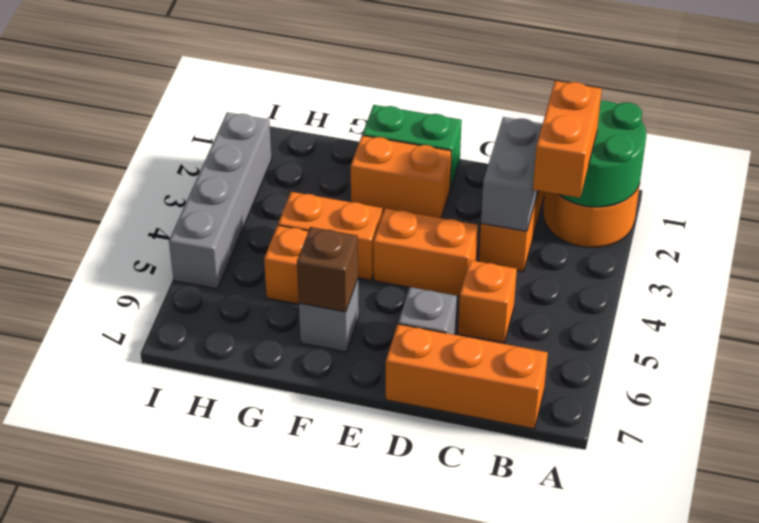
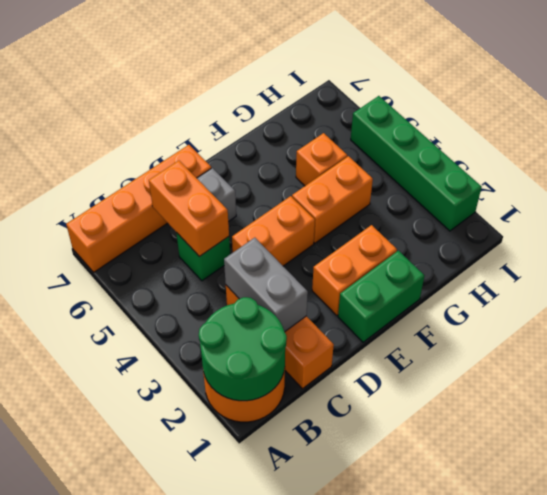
orange brick B2:B3 level 3 -> orange brick C5:C6 level 2
orange brick B7:D7 level 1 -> orange brick A7:D7 level 1
orange brick C5 level 1 -> green brick C5 level 1
grey brick F6 level 1 -> none
brown brick F6 level 2 -> none
grey brick I2:I5 level 1 -> green brick I2:I5 level 1

